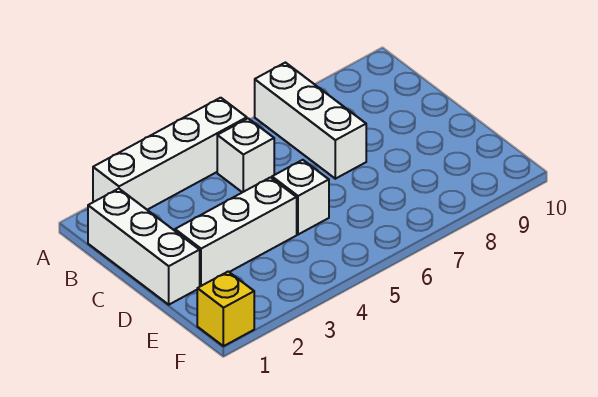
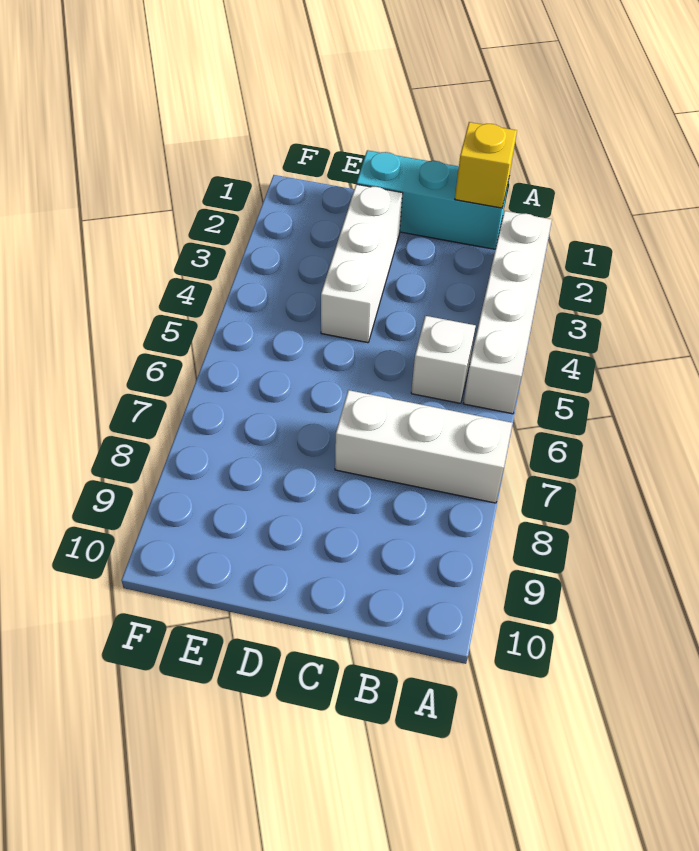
white brick B1:D1 level 1 -> cyan brick B1:D1 level 1
white brick D5 level 1 -> none
yellow brick F1 level 1 -> yellow brick B1 level 2

